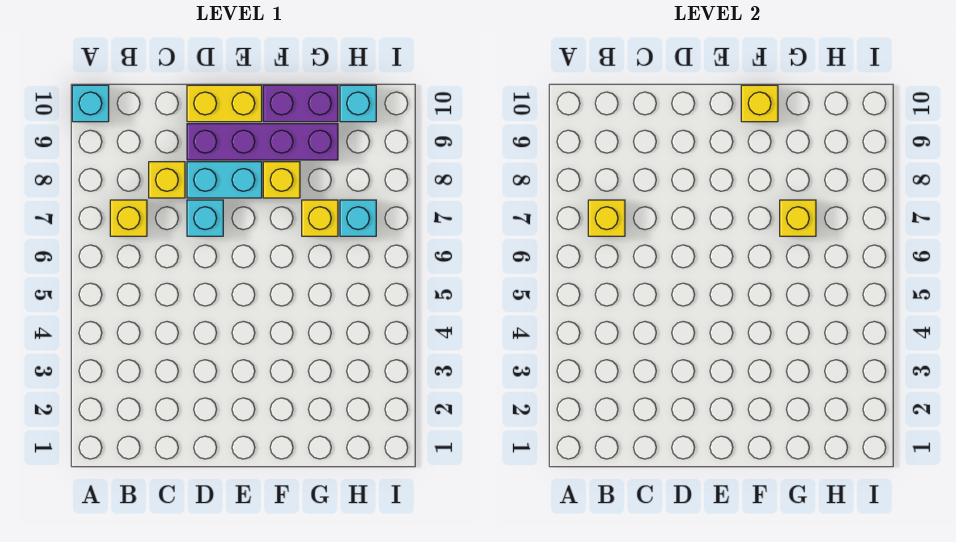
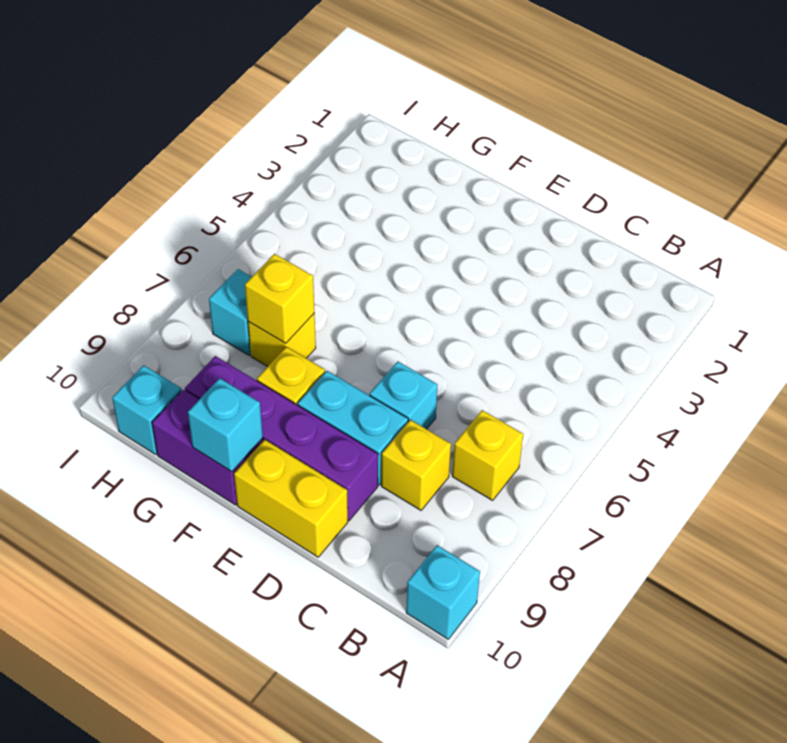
yellow brick B7 level 2 -> none
yellow brick F10 level 2 -> cyan brick F10 level 2

